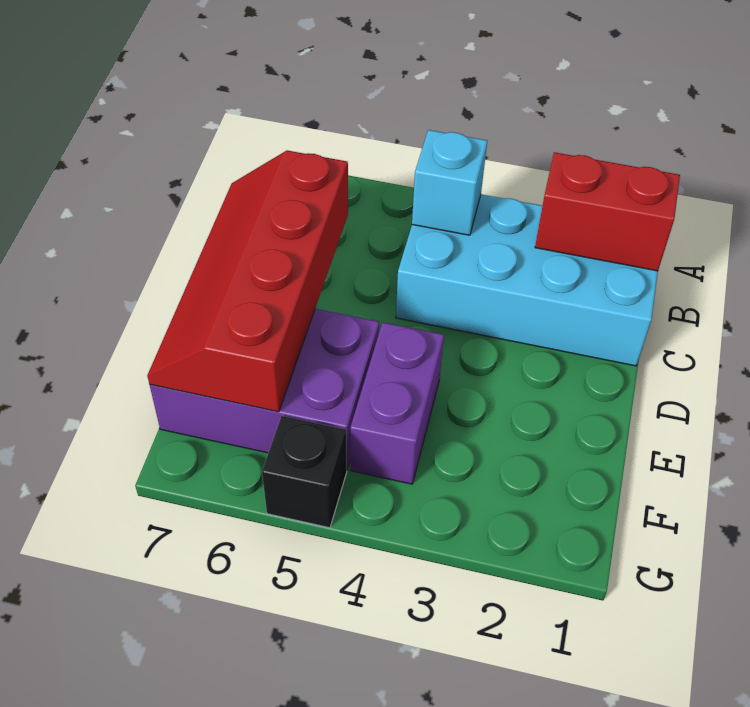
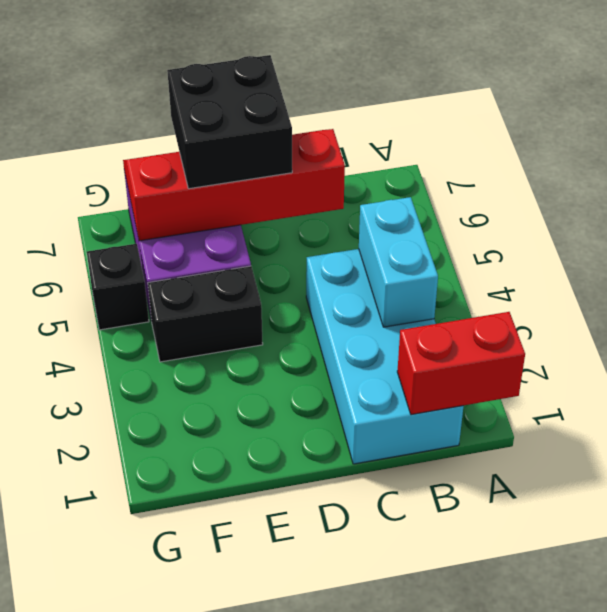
red brick B1:B2 level 2 -> red brick A1:B1 level 2
cyan brick B4 level 2 -> cyan brick B3:B4 level 2
none -> black brick D6:E7 level 3
purple brick E4:F4 level 1 -> black brick E4:F4 level 1

